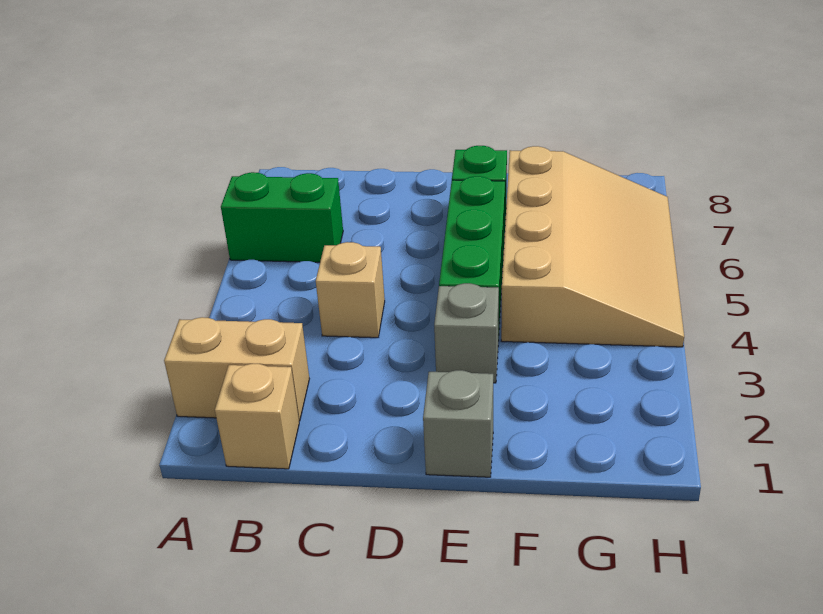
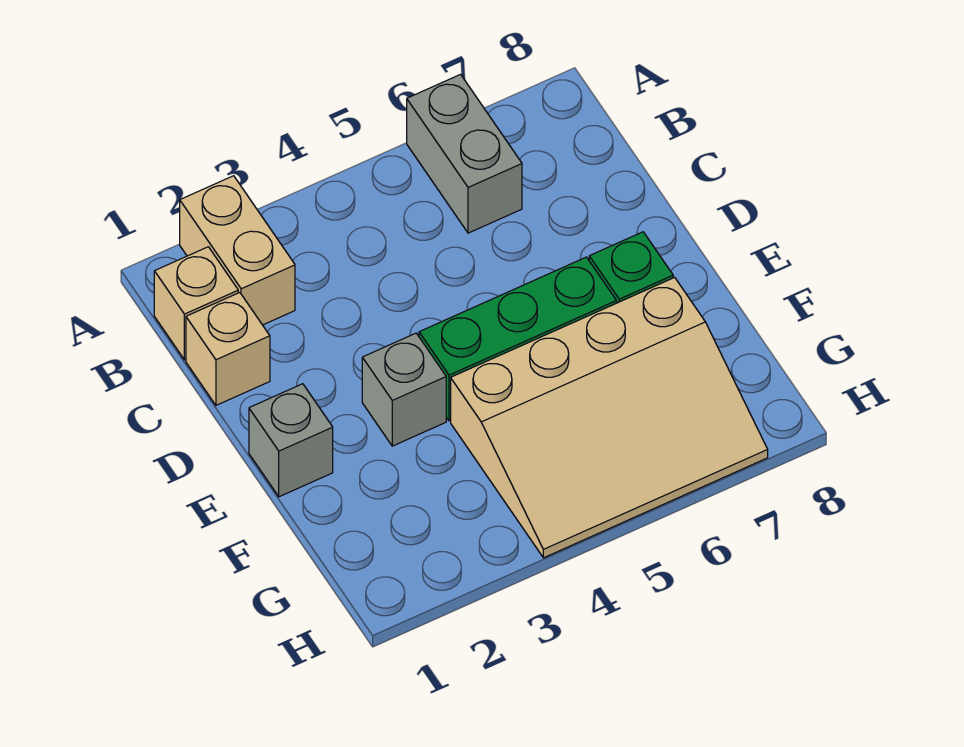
green brick A6:B6 level 1 -> grey brick A6:B6 level 1
tan brick C4 level 1 -> tan brick C1 level 1

